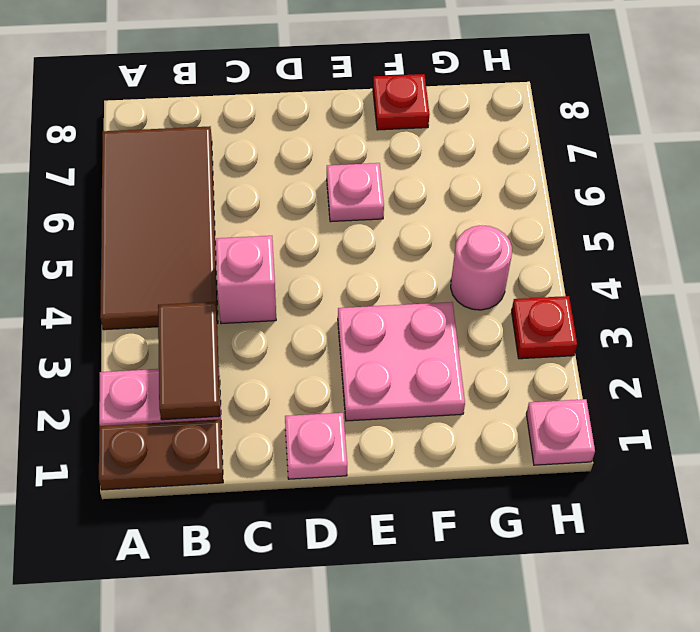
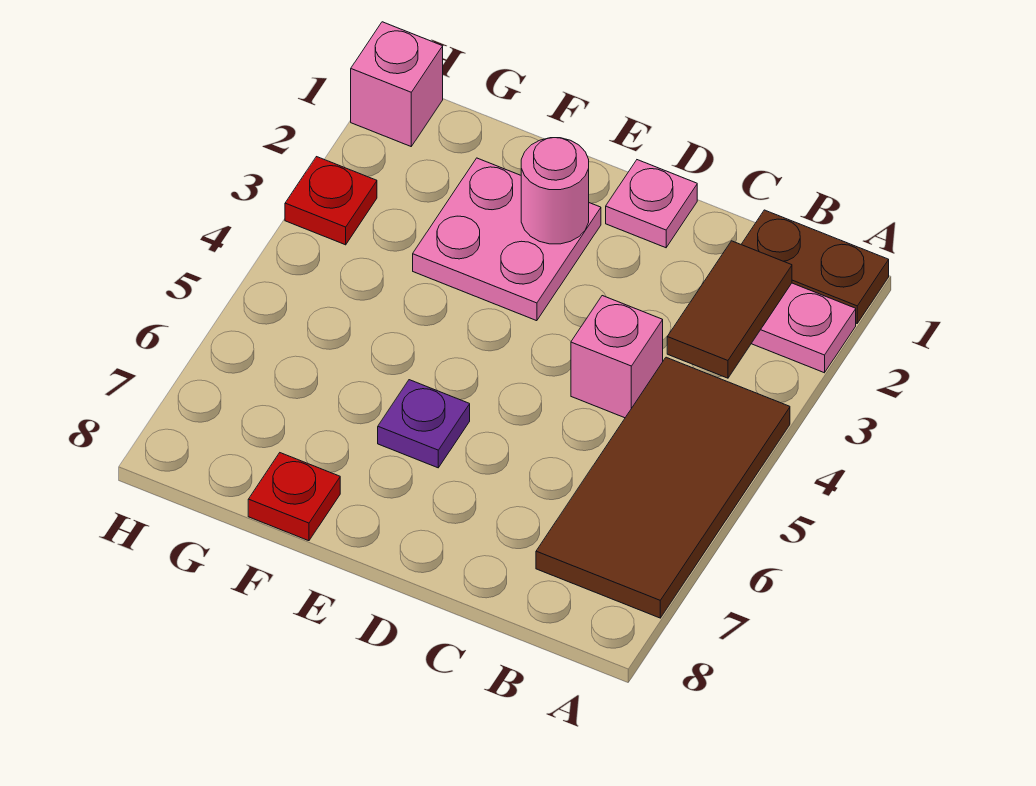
pink plate E6 level 1 -> purple plate E6 level 1
pink round brick G4 level 1 -> pink round brick E2 level 2
pink plate H1 level 1 -> pink brick H1 level 1

